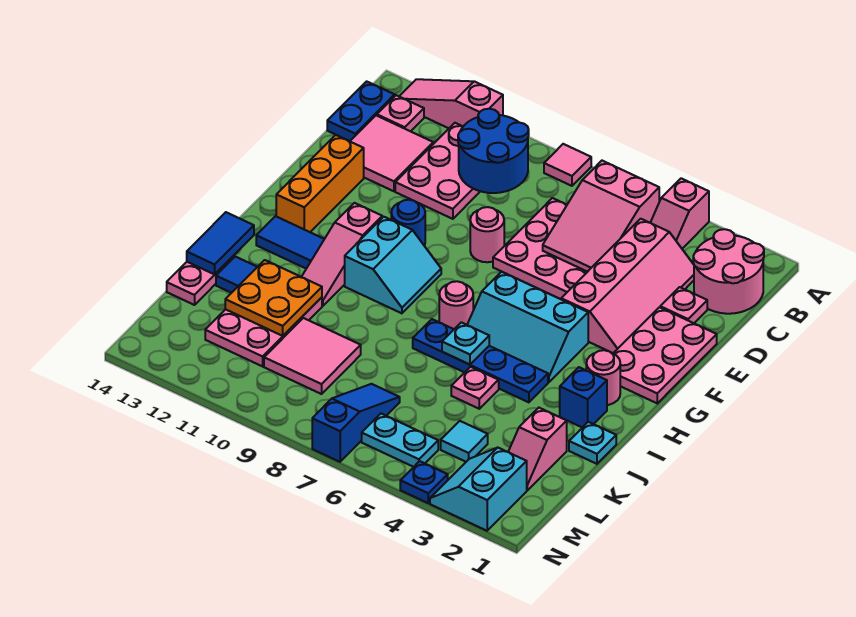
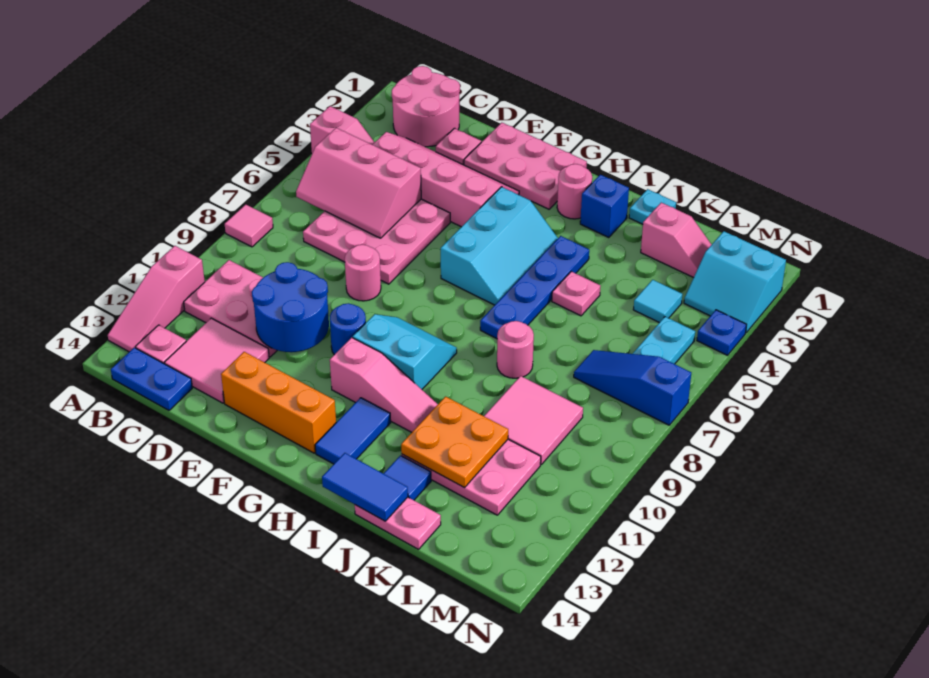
pink slope B5:D6 level 2 top B -> pink slope B5:D6 level 2 top 5
blue round brick B9:C10 level 2 -> blue round brick D10:E11 level 2
pink round brick H7 level 1 -> pink round brick J8 level 1
cyan plate I6 level 2 -> none

